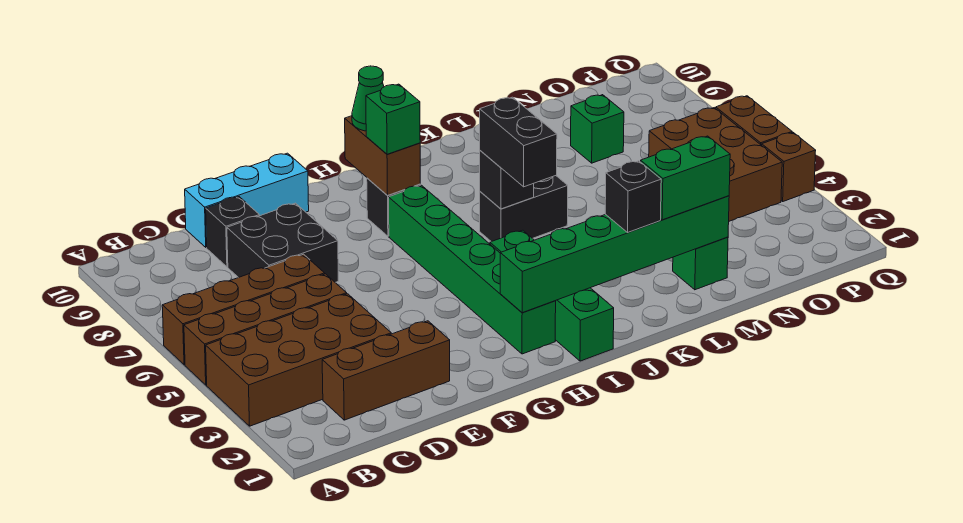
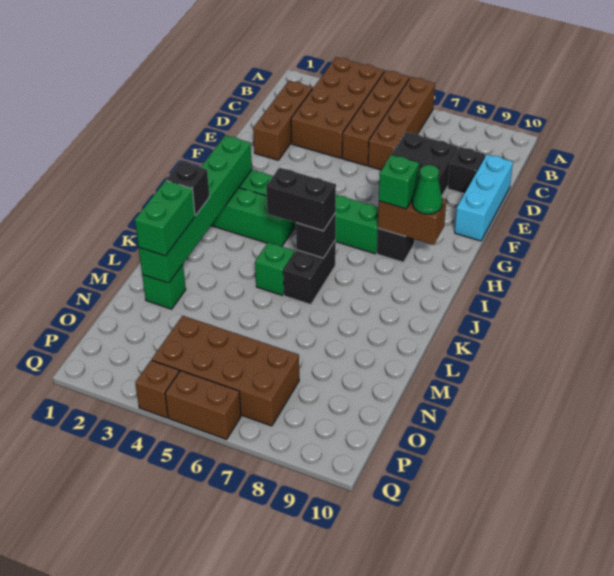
green brick N8 level 1 -> green brick K5 level 1
brown brick O4:P6 level 1 -> brown brick O4:P7 level 1

